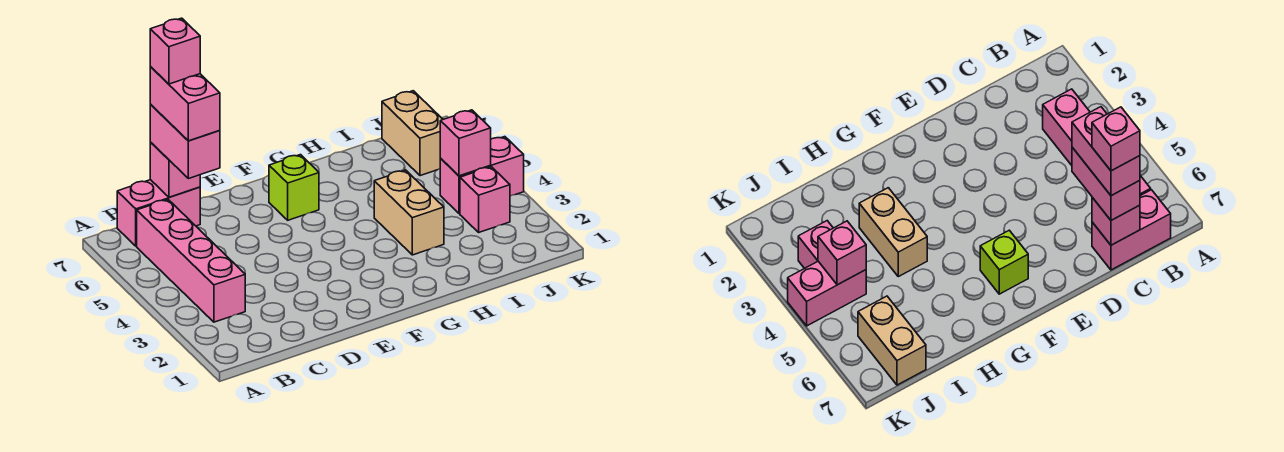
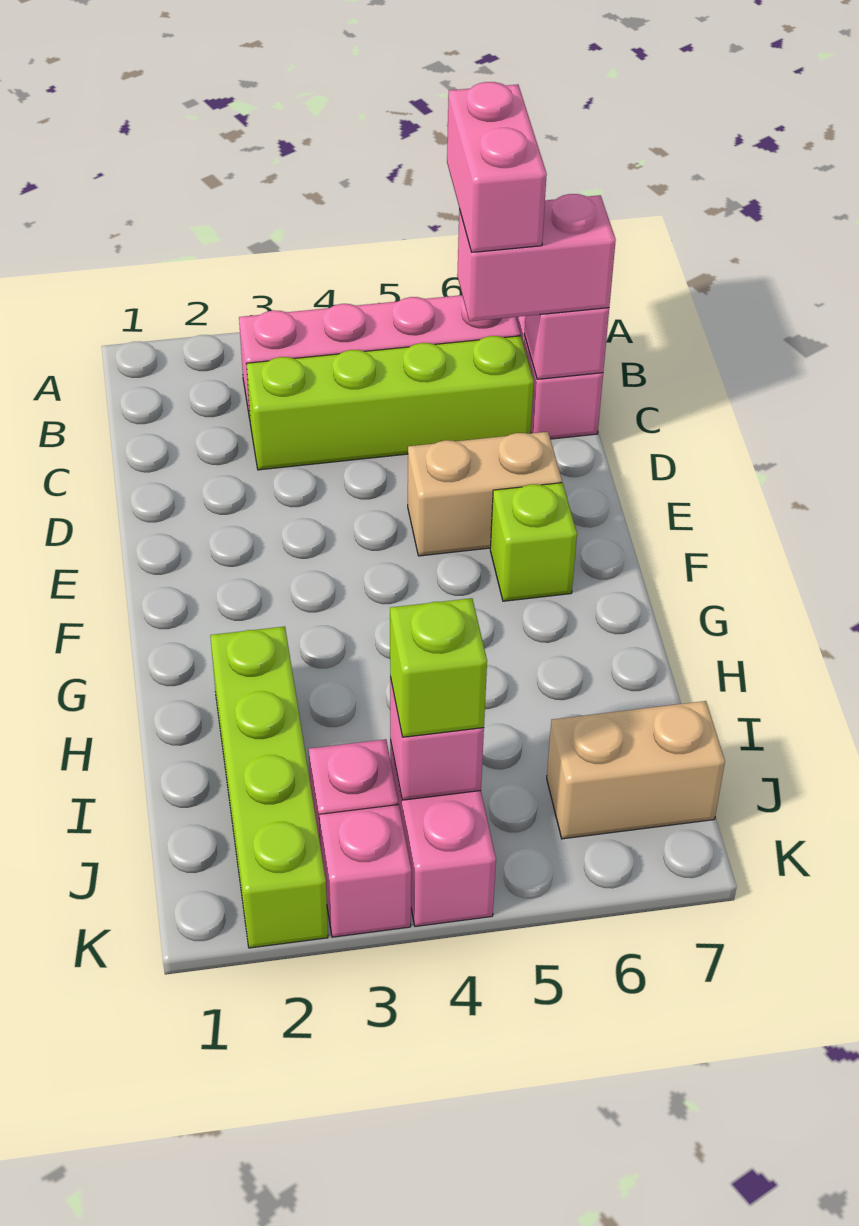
none -> lime brick C3:C6 level 1
pink brick C6:C7 level 4 -> pink brick B6:C6 level 4
pink brick C7 level 5 -> pink brick K3 level 1
none -> lime brick H2:K2 level 1
tan brick H3:H4 level 1 -> tan brick E5:E6 level 1
none -> lime brick J4 level 3

